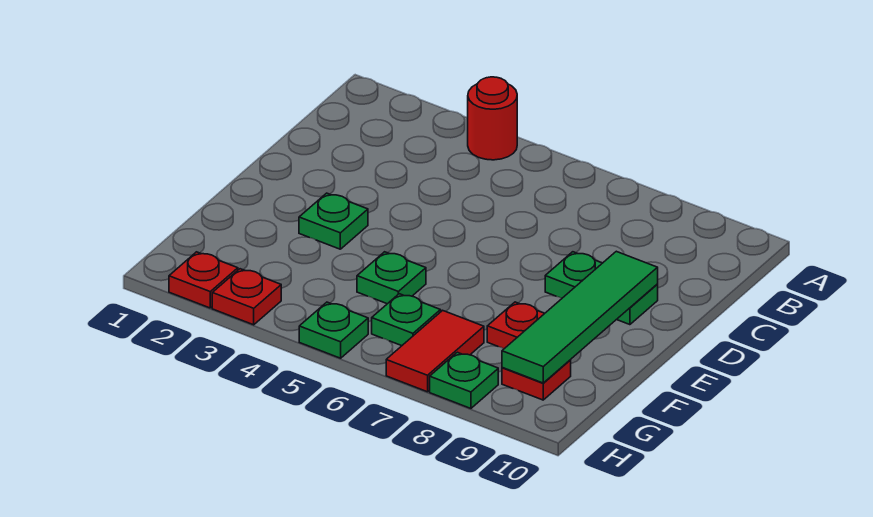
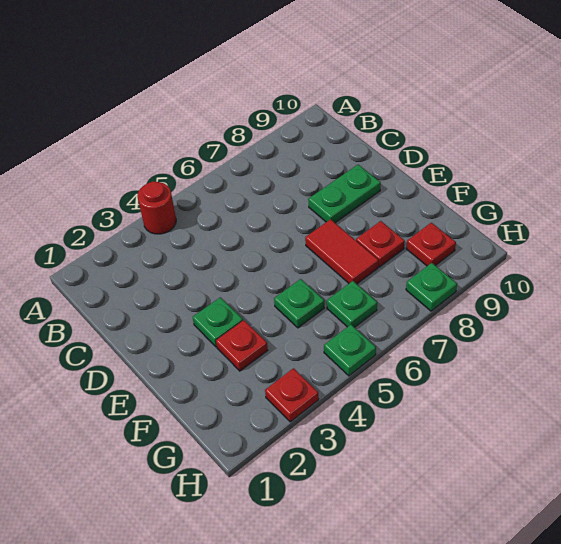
green tile D9:G9 level 2 -> none
red tile G7:H7 level 1 -> red tile E7:F7 level 1
red plate H2 level 1 -> red plate F3 level 1

